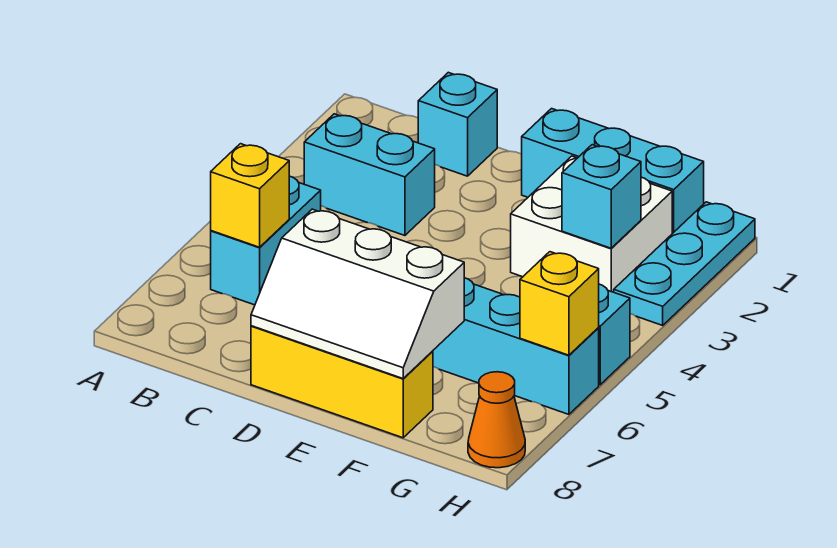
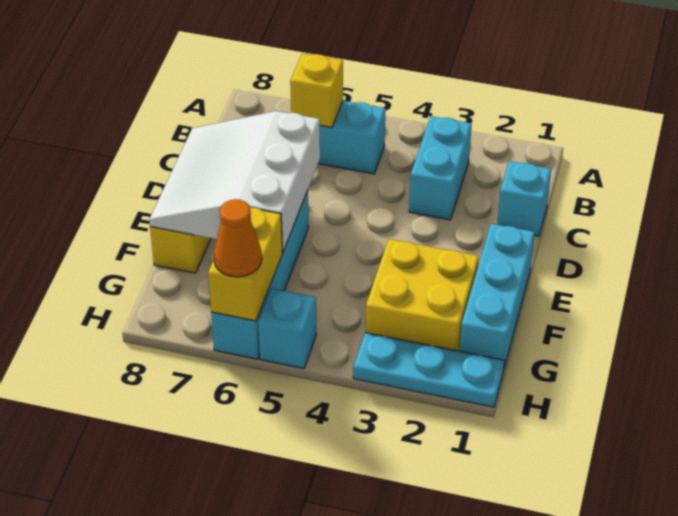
white slope D7:F8 level 2 top 7 -> white slope D6:F8 level 2 top 6
white brick F2:G3 level 1 -> yellow brick F2:G3 level 1
cyan brick G3 level 2 -> none
yellow brick H6 level 2 -> yellow brick G6:H6 level 2
orange cone H8 level 1 -> orange cone H6 level 3

